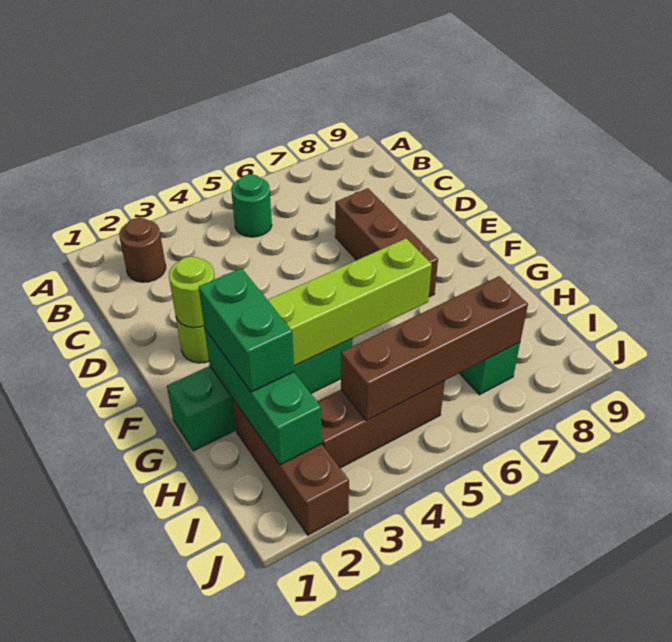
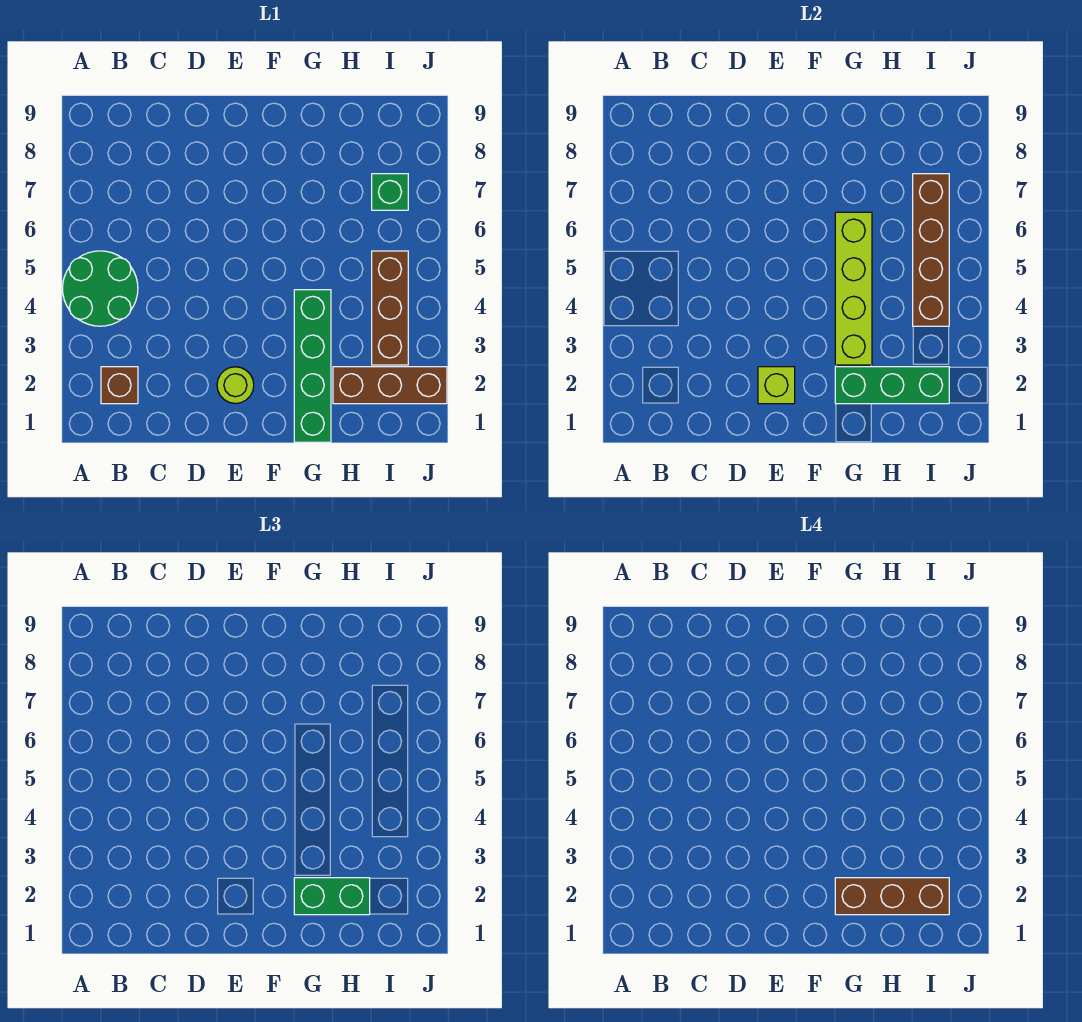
brown round brick B2 level 1 -> brown brick B2 level 1
green round brick B5 level 1 -> green round brick A4:B5 level 1
brown brick D7:F7 level 1 -> brown brick G2:I2 level 4
lime round brick E2 level 2 -> lime brick E2 level 2

